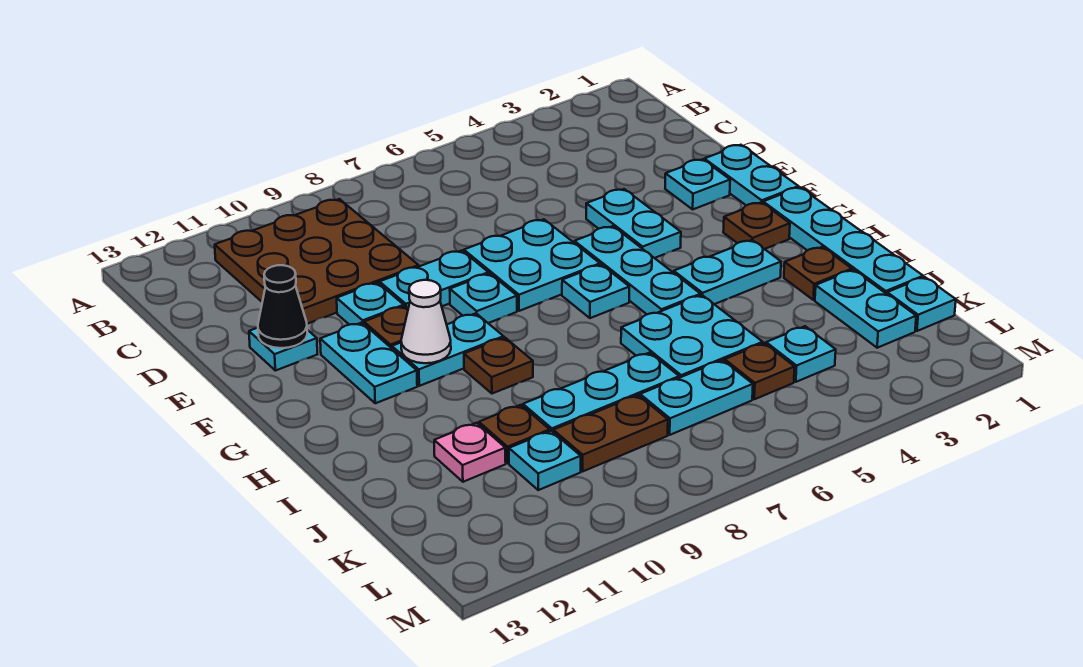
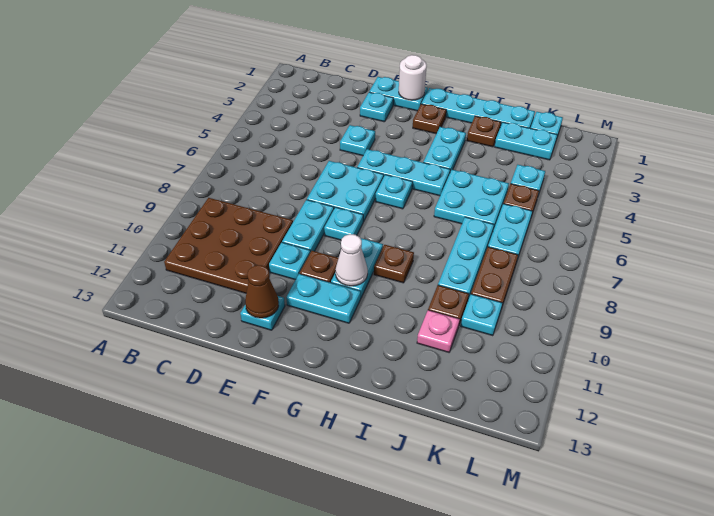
cyan plate E4:F4 level 1 -> cyan plate E4 level 1
black cone E12 level 2 -> brown cone E12 level 2
none -> white round brick F1 level 2

